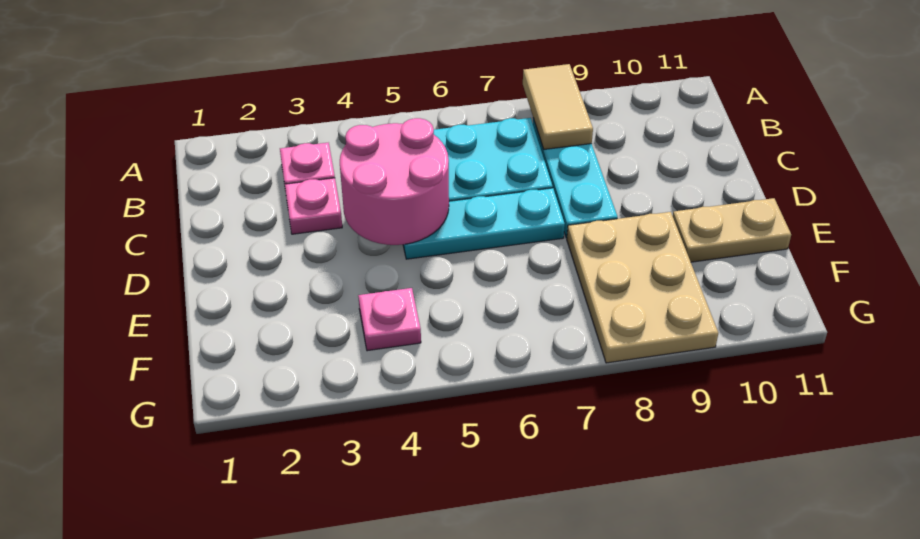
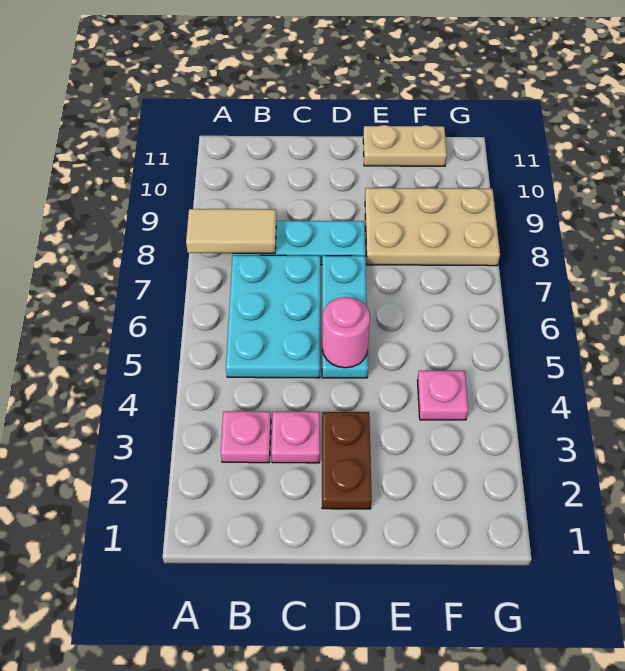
pink round brick C4:D5 level 2 -> pink round brick D5 level 2
none -> brown plate D2:D3 level 1
tan plate E10:E11 level 1 -> tan plate E11:F11 level 1

